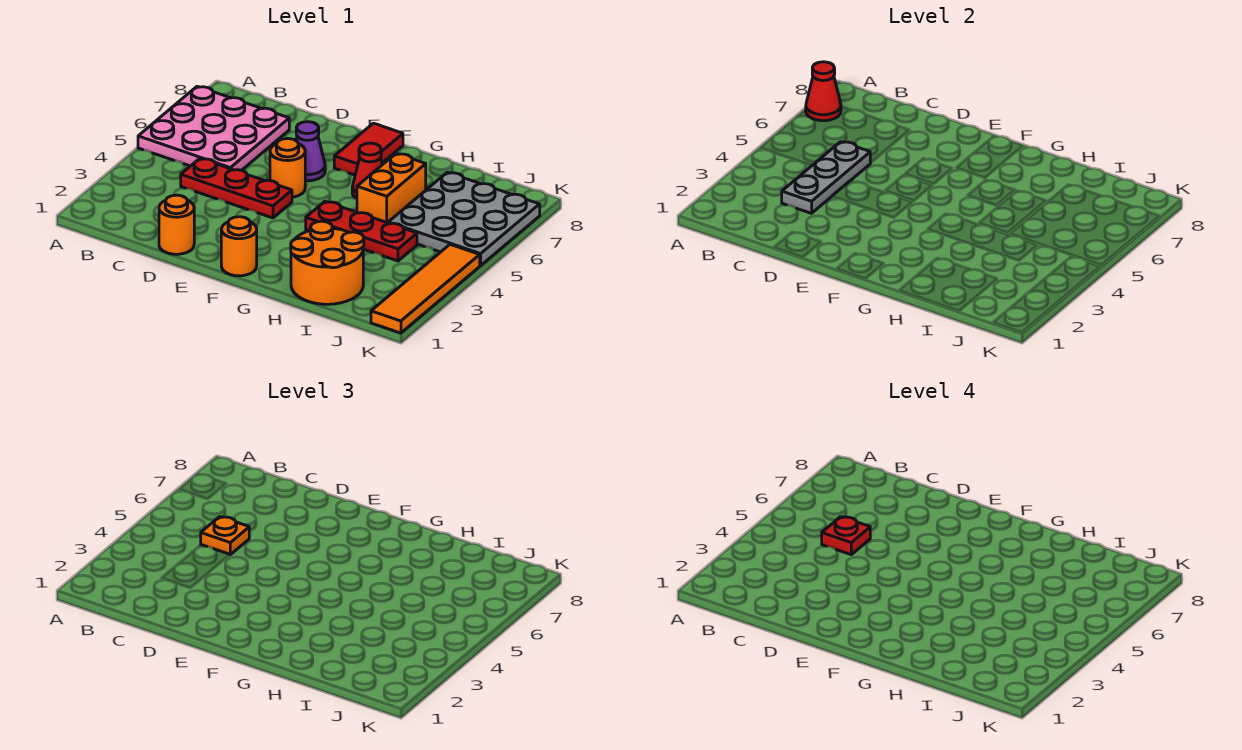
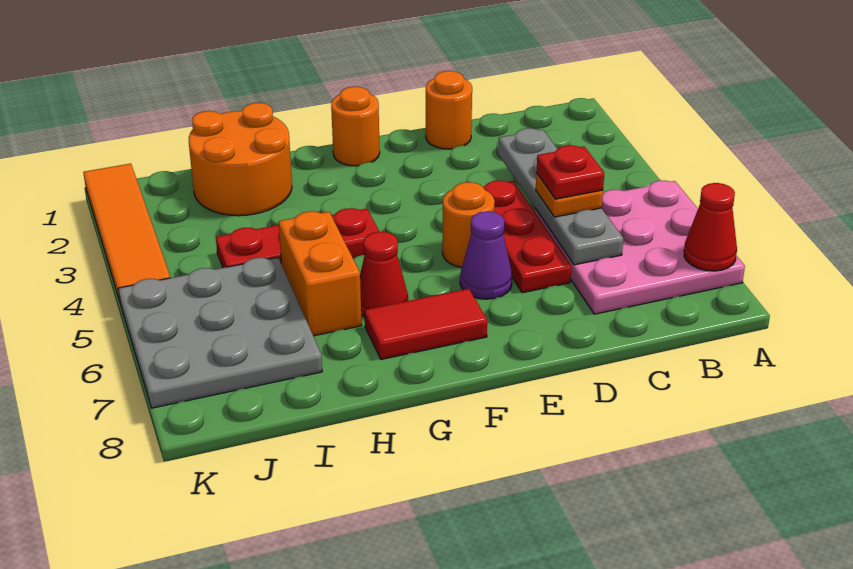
grey plate C3:C5 level 2 -> grey plate C3:C6 level 2
red plate C4:E4 level 1 -> red plate D4:D6 level 1
red tile F7:F8 level 1 -> red tile F7:G7 level 1

